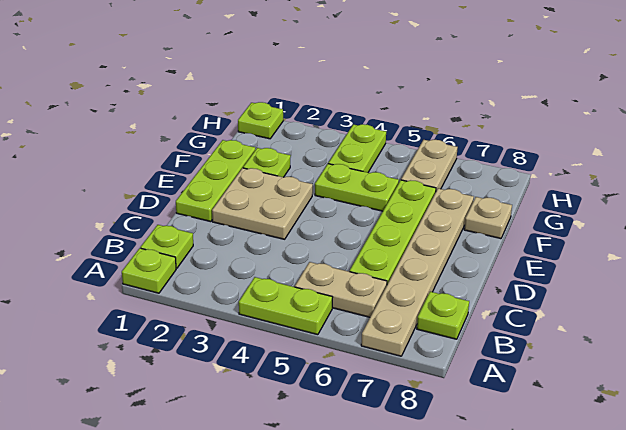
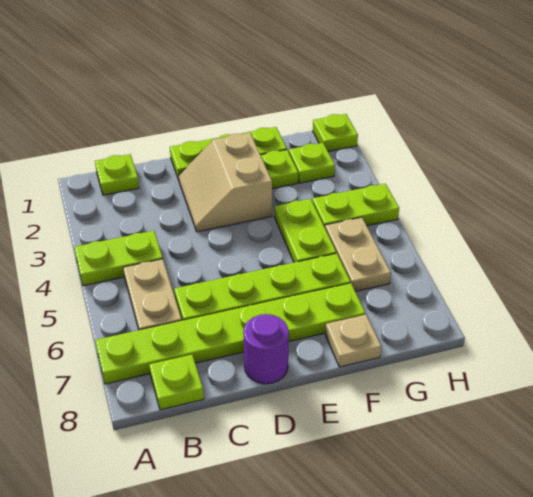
lime plate A1 level 1 -> lime plate G2 level 1
lime plate A4:A5 level 1 -> lime plate A4:B4 level 1
tan plate A7:F7 level 1 -> lime plate A7:F7 level 1
tan plate D2:E3 level 1 -> tan slope D2:E3 level 1 top E
none -> purple round brick D8 level 1
tan plate G6:H6 level 1 -> tan plate G5:G6 level 1

